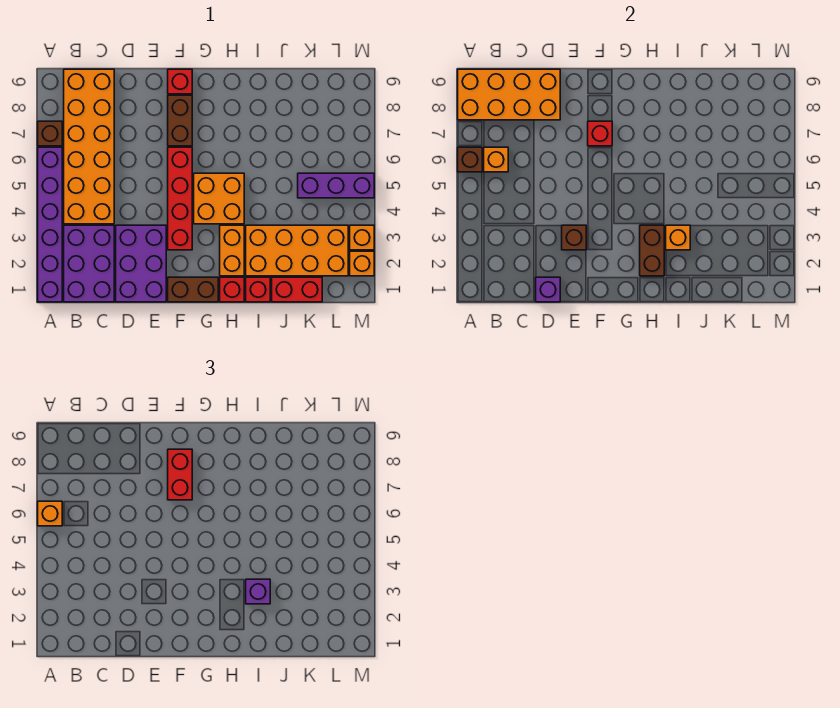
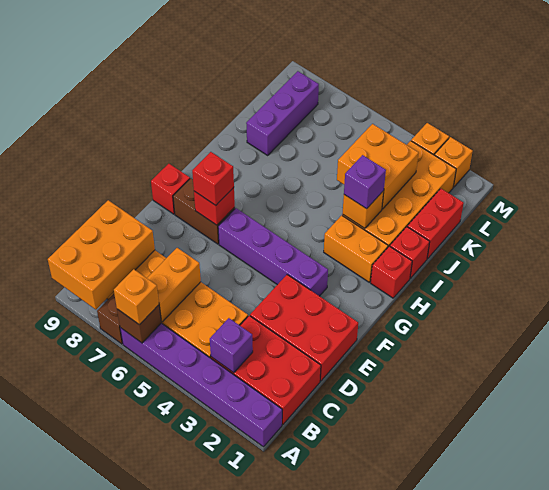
orange brick A8:D9 level 2 -> orange brick A8:C9 level 2
purple brick B1:C3 level 1 -> red brick B1:C3 level 1
orange brick B6 level 2 -> orange brick B6:C6 level 2
purple brick D1:E3 level 1 -> red brick D1:E3 level 1
purple brick D1 level 2 -> purple brick B3 level 2
brown brick E3 level 2 -> none
brown brick F1:G1 level 1 -> none
red brick F3:F6 level 1 -> purple brick F3:F6 level 1
red brick F7:F8 level 3 -> red brick F7 level 3
orange brick G4:H5 level 1 -> orange brick J3:K4 level 2
brown brick H2:H3 level 2 -> none
purple brick K5:M5 level 1 -> purple brick J8:L8 level 1

